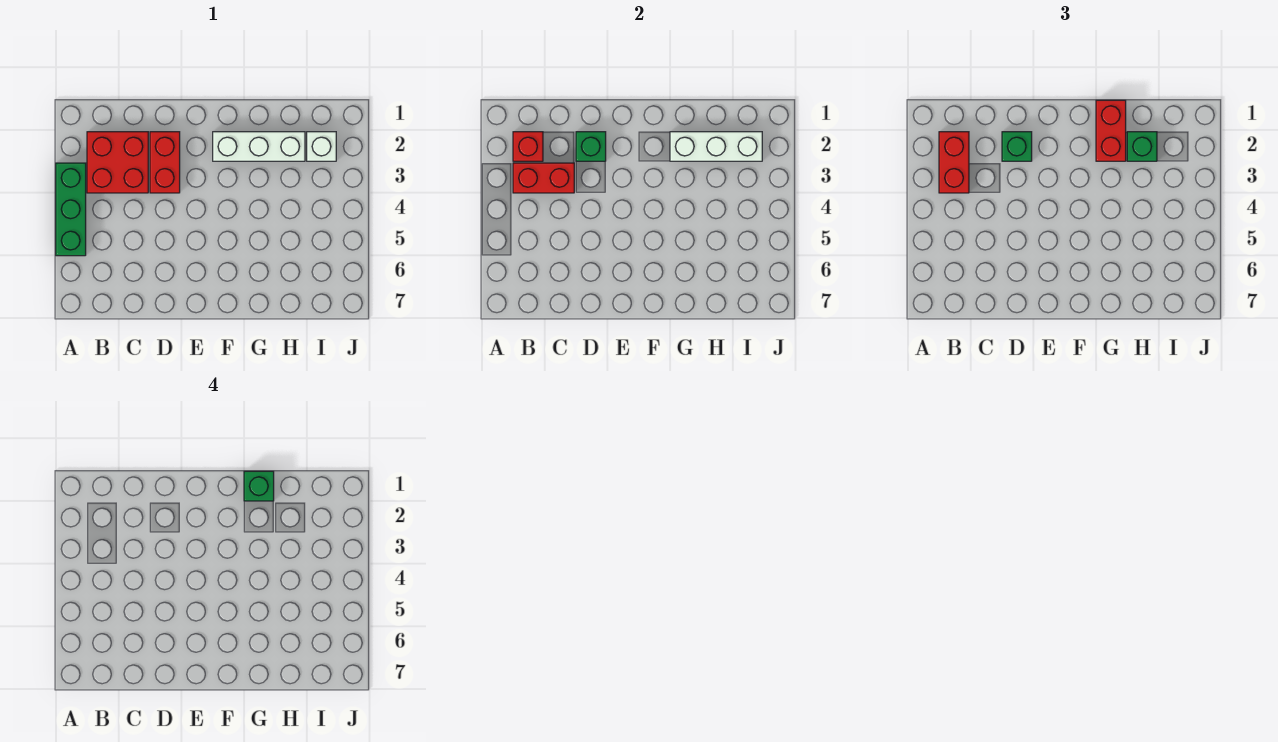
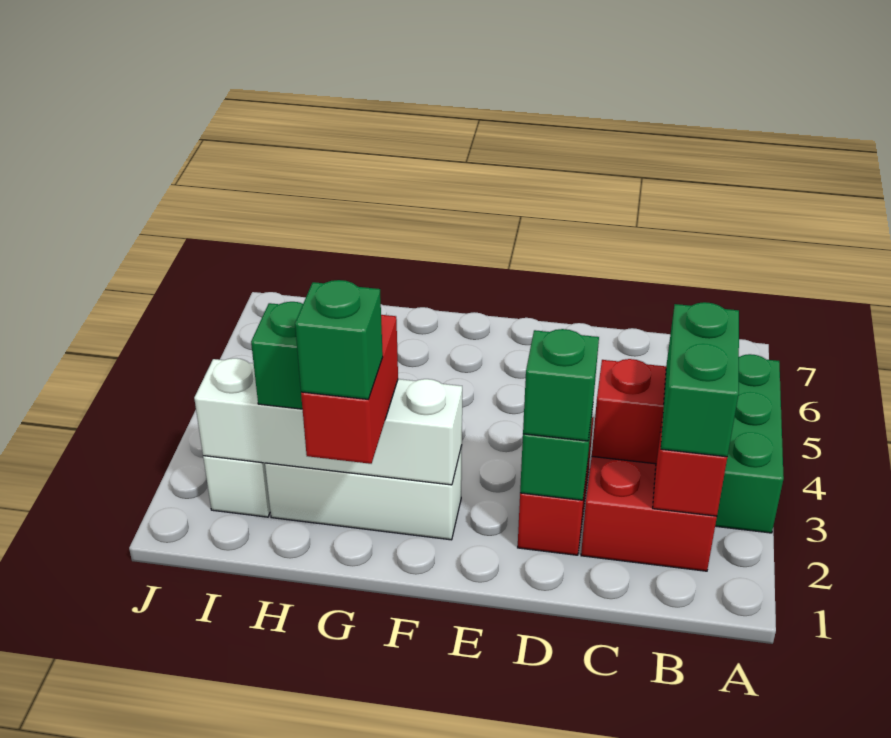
red brick B2:B3 level 3 -> green brick B2:B3 level 3
white brick G2:I2 level 2 -> white brick F2:I2 level 2

